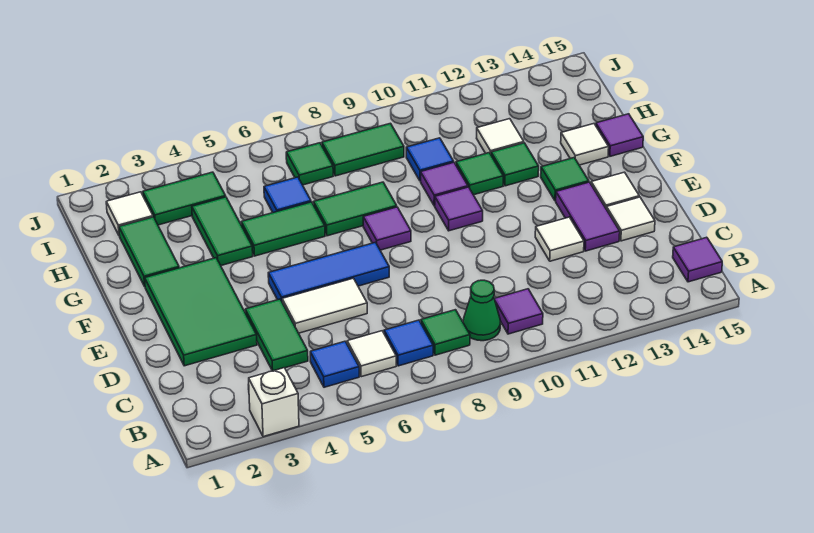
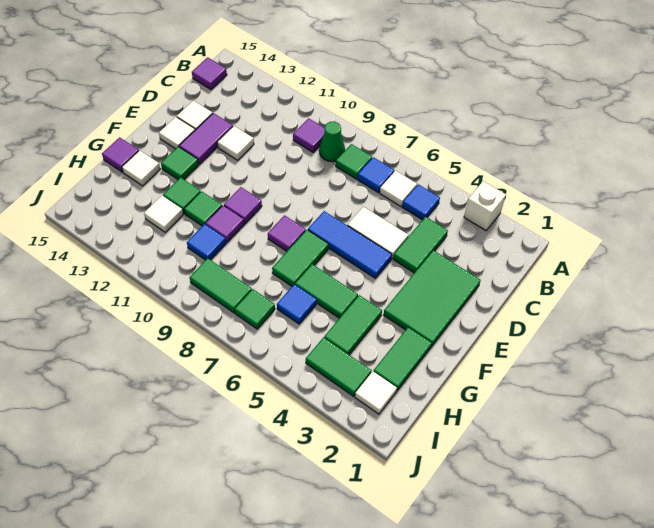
green tile G7:G8 level 1 -> green tile F7:G7 level 1

